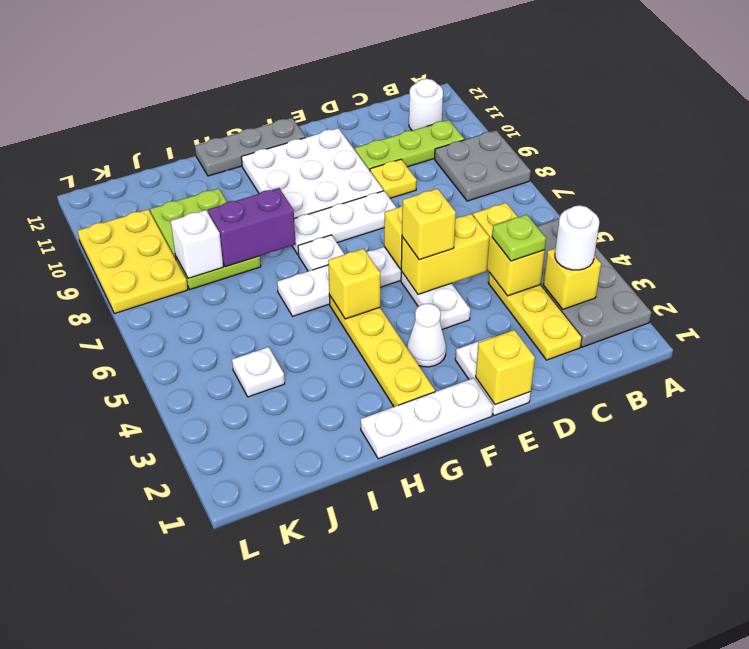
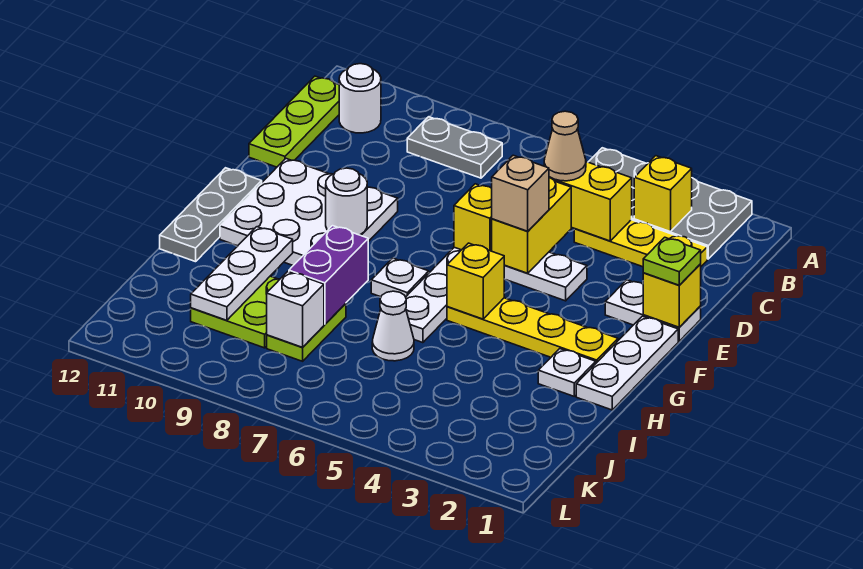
grey plate A8:B9 level 1 -> grey plate B8:B9 level 1
white round brick B3 level 3 -> white round brick F9 level 2
lime plate B10:D10 level 1 -> lime plate B12:D12 level 1
lime plate C4 level 3 -> lime plate E1 level 3
none -> tan cone C5 level 3
yellow plate D9 level 1 -> none
yellow brick E5 level 3 -> tan brick E5 level 3
white plate E8:G8 level 1 -> white plate H10:J10 level 2
white cone F3 level 1 -> white cone I6 level 1
white plate J4 level 1 -> white plate H2 level 1
yellow plate K8:L10 level 1 -> none

